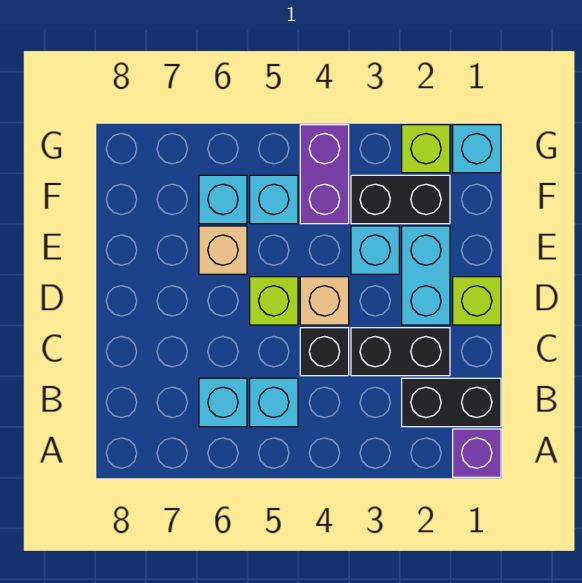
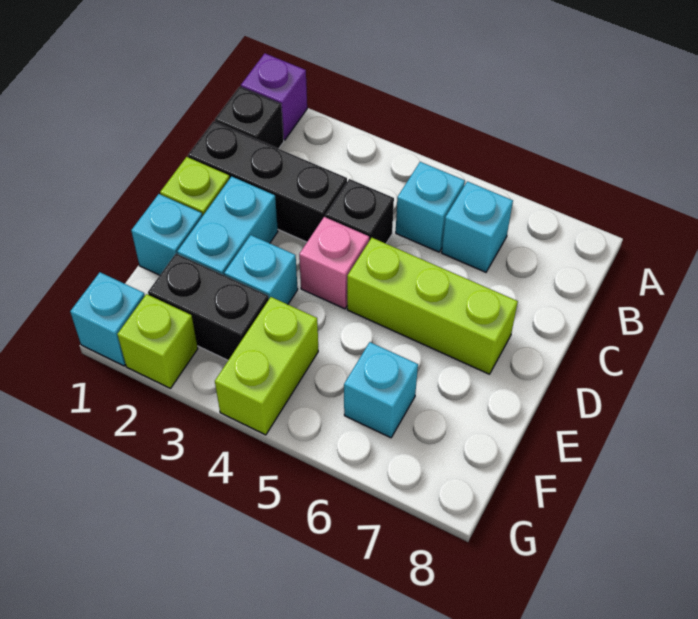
black brick B1:B2 level 1 -> black brick B1 level 1
black brick C2:C3 level 1 -> black brick C1:C3 level 1
tan brick D4 level 1 -> pink brick D4 level 1
lime brick D5 level 1 -> lime brick D5:D7 level 1
tan brick E6 level 1 -> none
purple brick F4:G4 level 1 -> lime brick F4:G4 level 1
cyan brick F5 level 1 -> cyan brick E1 level 1

